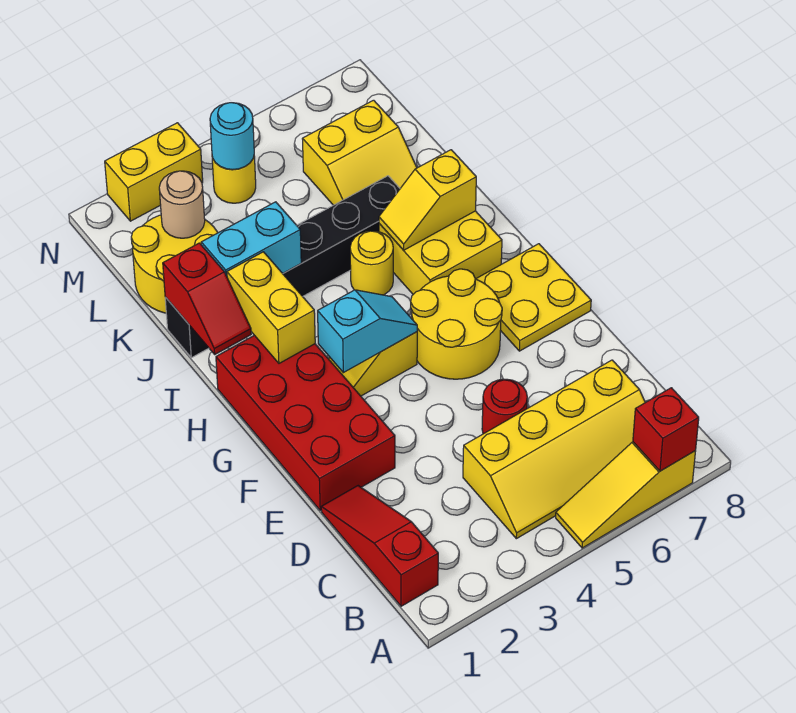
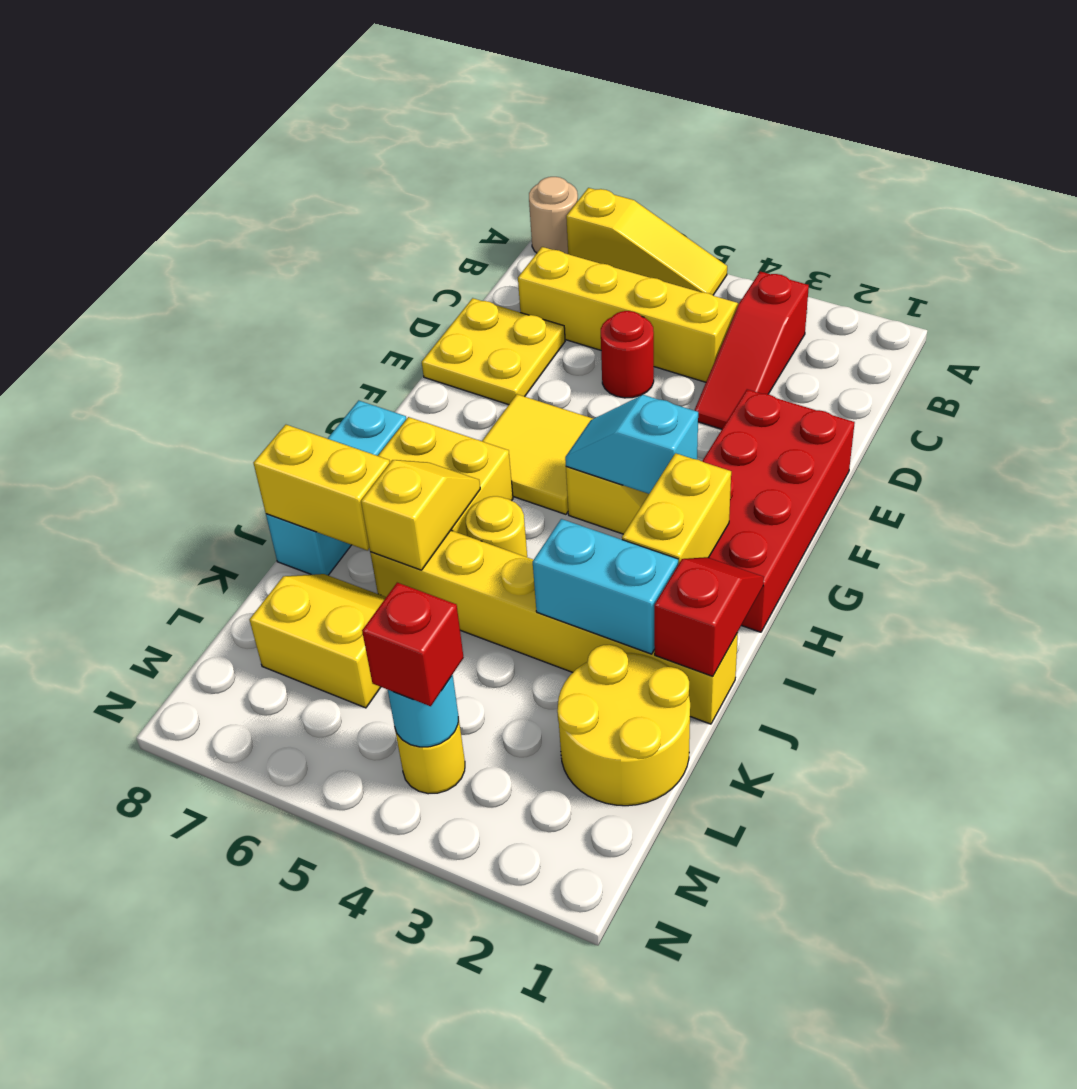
red brick A7 level 2 -> red brick M4 level 3
red slope B1:D1 level 1 top B -> red slope B3:D3 level 1 top B
yellow round brick F5:G6 level 1 -> yellow tile F5:G6 level 1
yellow plate F7:G8 level 1 -> yellow plate D7:E8 level 1
none -> cyan brick H8:J8 level 1
yellow slope I6:I7 level 2 top 7 -> yellow slope I6:J6 level 2 top J
black brick J1:J6 level 1 -> yellow brick J1:J6 level 1
tan round brick L2 level 2 -> tan round brick A8 level 1
yellow brick N2:N3 level 1 -> yellow brick J7:J8 level 2

